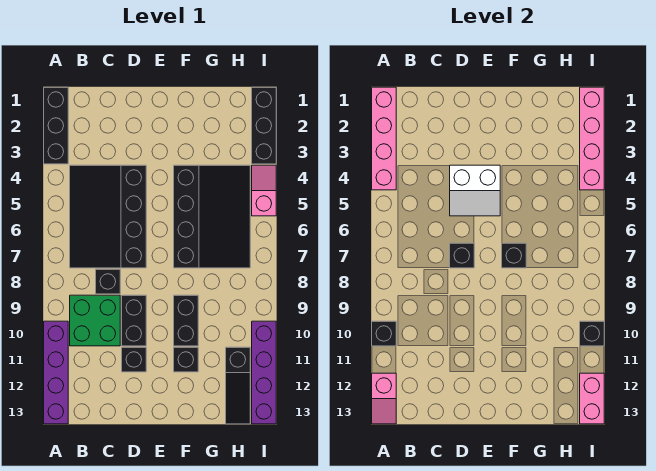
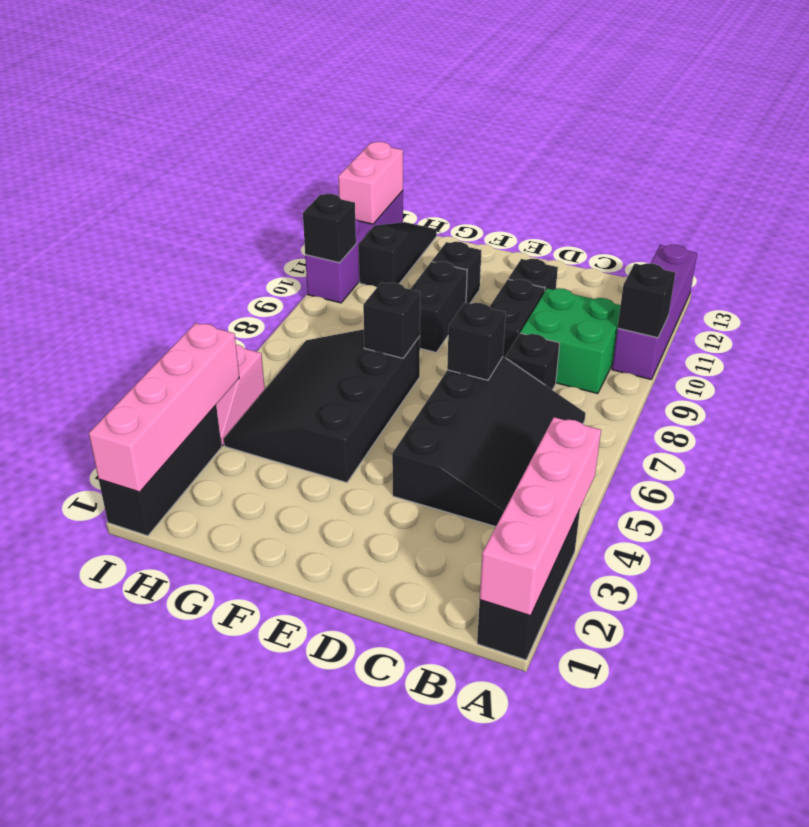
pink slope A12:A13 level 2 top 12 -> none
white slope D4:E5 level 2 top 4 -> none

